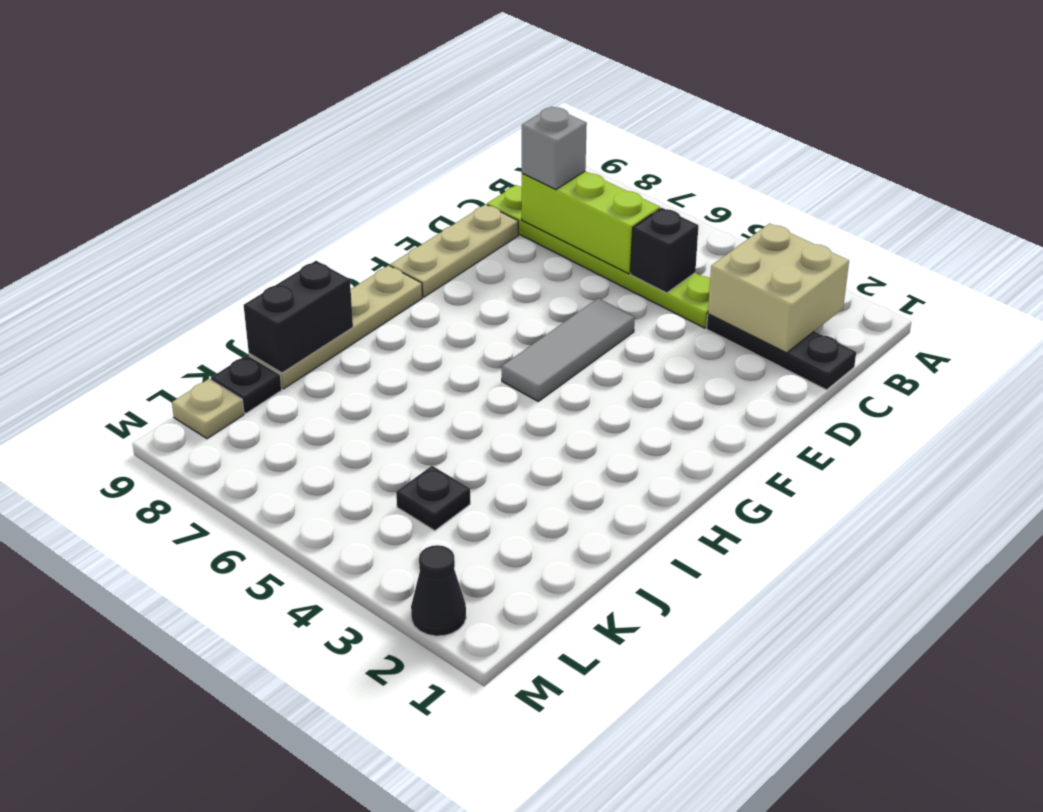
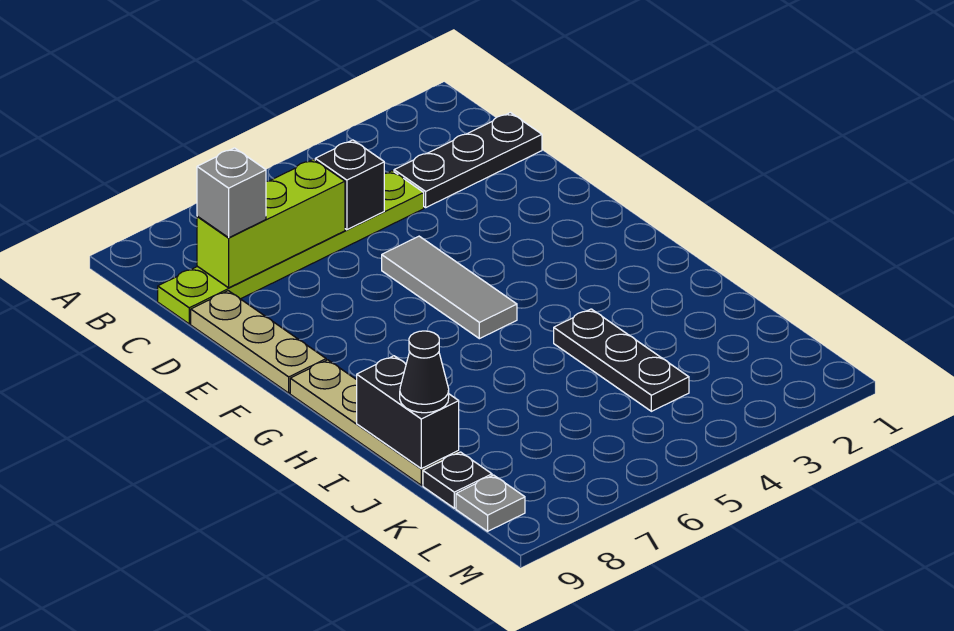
tan brick B2:C3 level 2 -> none
black plate K4 level 1 -> black plate I4:K4 level 1
tan plate L9 level 1 -> grey plate L9 level 1
black cone M2 level 1 -> black cone J9 level 3

